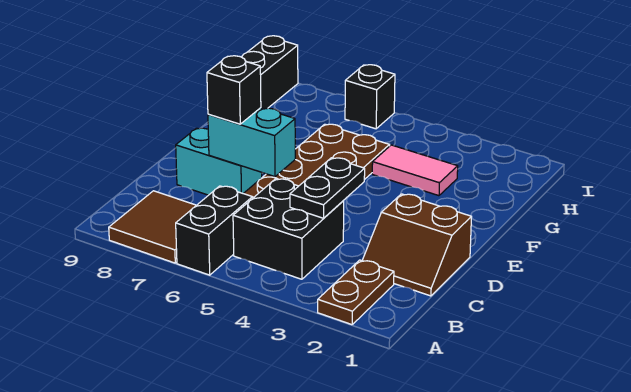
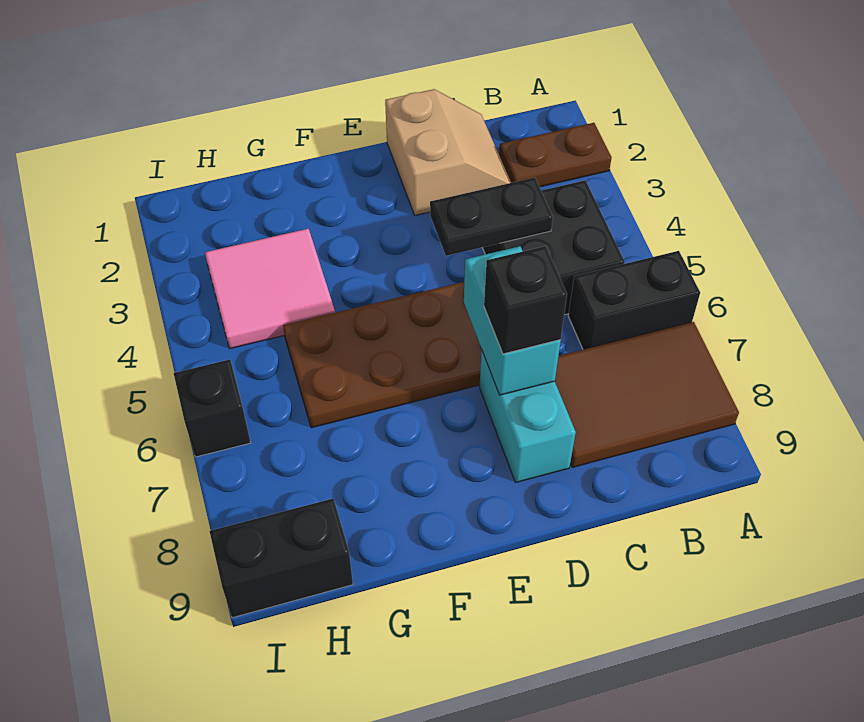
brown tile A7:B8 level 1 -> brown tile A7:C8 level 1
brown slope C1:D2 level 1 top D -> tan slope C1:D2 level 1 top D
pink tile G3:G4 level 1 -> pink tile G3:H4 level 1

